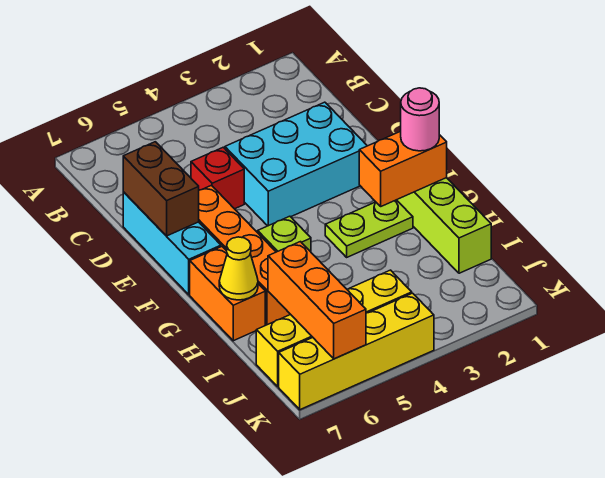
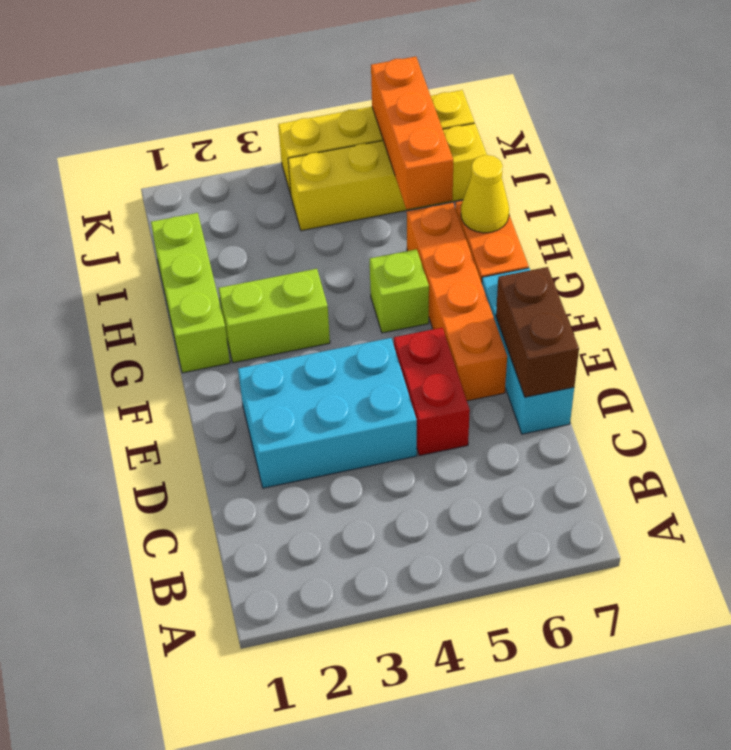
red brick D5 level 1 -> red brick D5:E5 level 1
orange brick G1:G2 level 2 -> none
pink round brick G1 level 3 -> none
lime plate G2:G3 level 1 -> lime brick G2:G3 level 1

